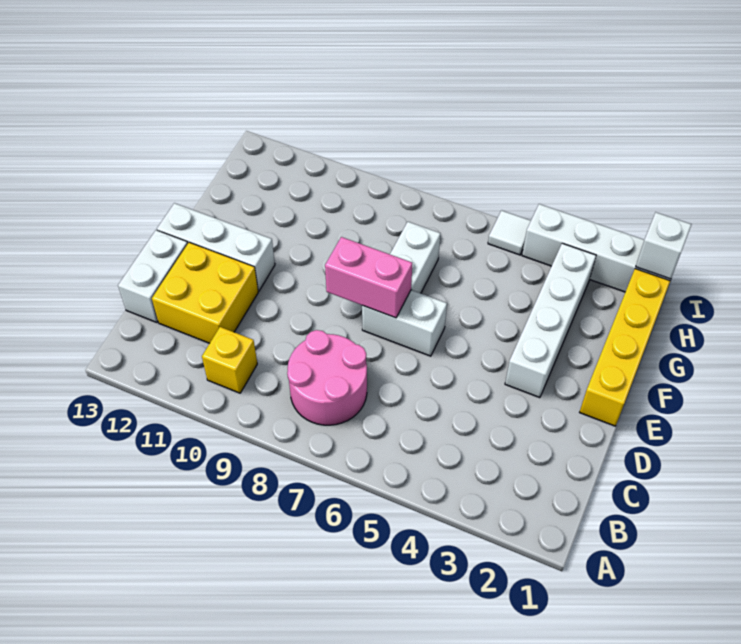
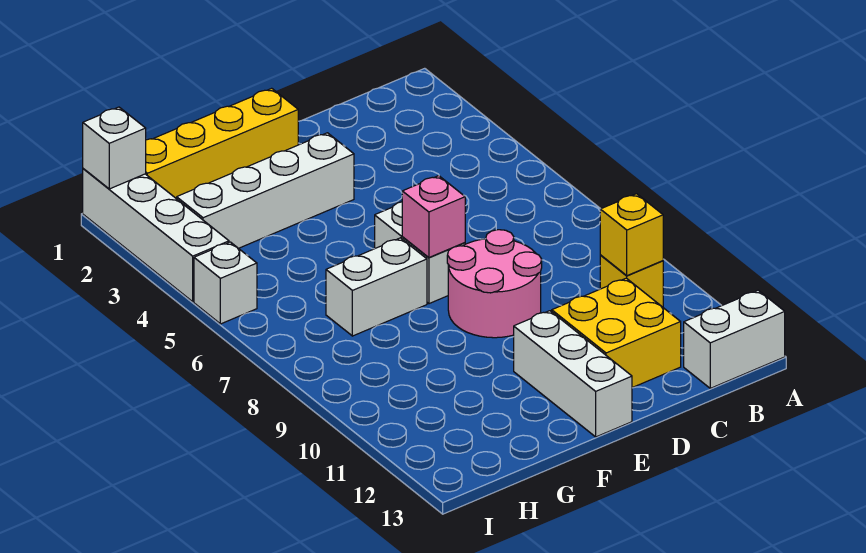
pink round brick B7:C8 level 1 -> pink round brick D8:E9 level 1
none -> yellow brick B10 level 2
white brick C13:D13 level 1 -> white brick A13:B13 level 1
pink brick E7:E8 level 2 -> pink brick E7 level 2
white tile I5 level 1 -> white brick I5 level 1

